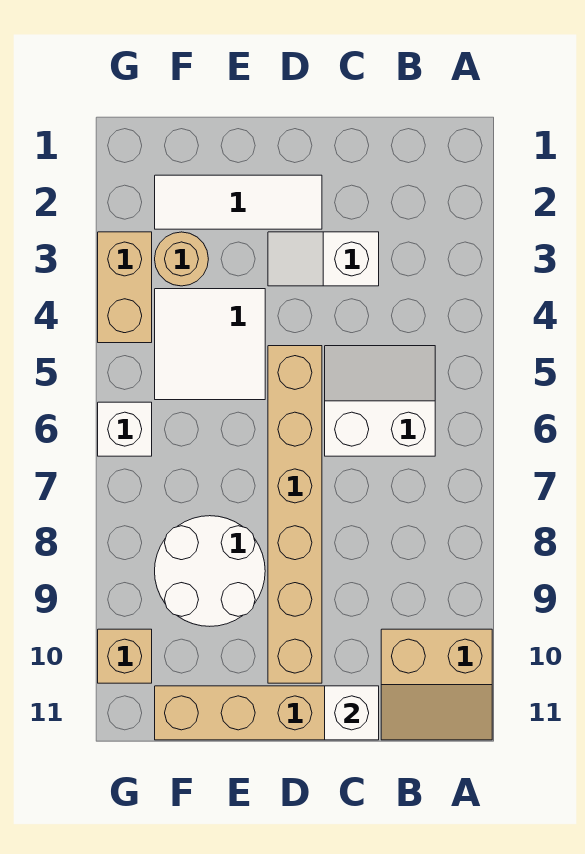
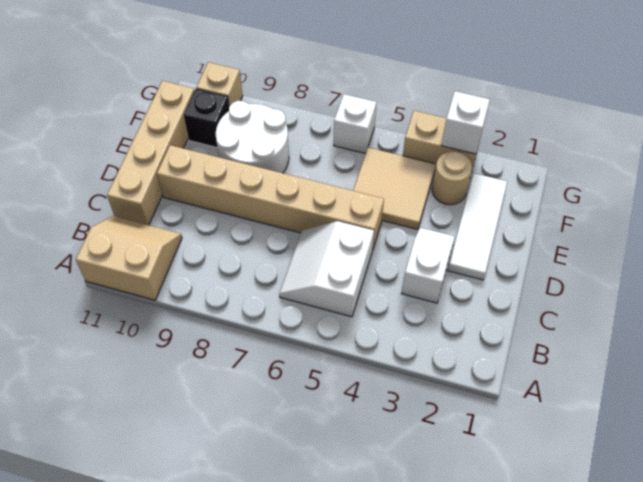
tan slope A10:B11 level 1 top 10 -> tan slope A10:B11 level 1 top A
white slope B5:C6 level 1 top 6 -> white slope B5:C6 level 1 top 5
white brick C11 level 2 -> white brick G3 level 2
white tile E4:F5 level 1 -> tan tile E4:F5 level 1
none -> black brick F10 level 1

